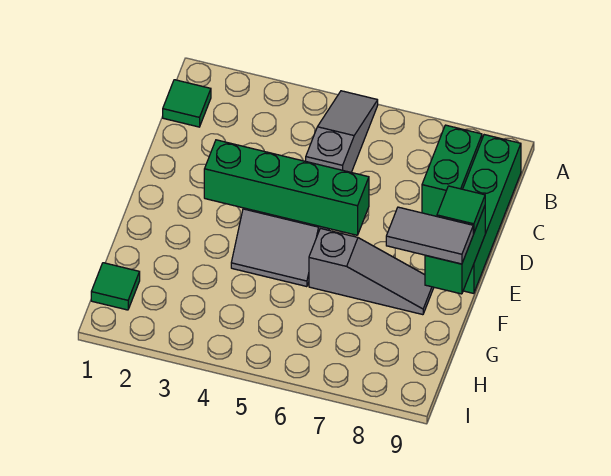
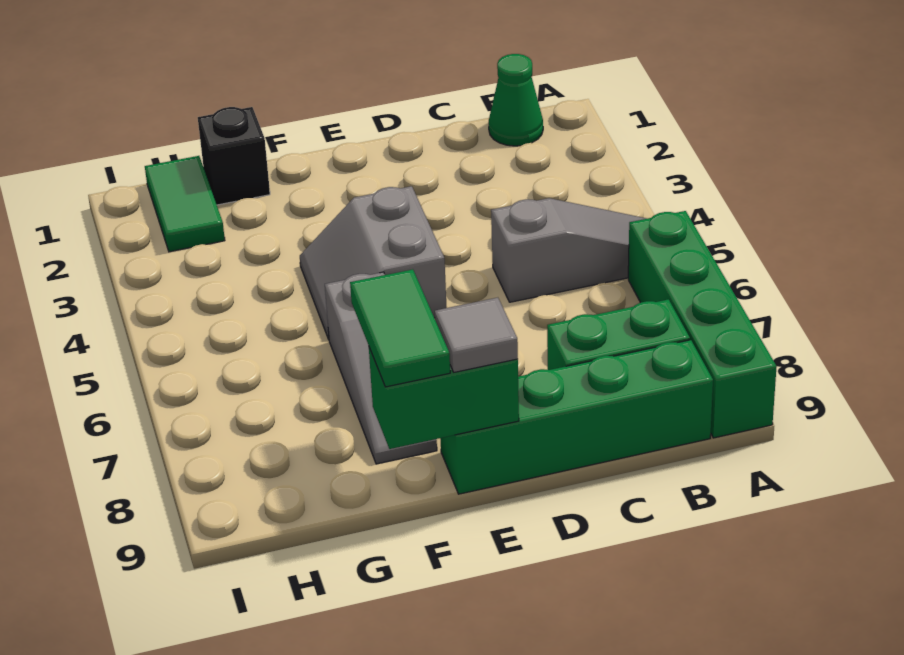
green tile B1 level 1 -> green cone B1 level 1
green brick E3:E6 level 2 -> green brick A6:A9 level 1
green tile E9 level 3 -> grey tile E9 level 3
grey tile F8:F9 level 3 -> green tile F8:F9 level 3
none -> black brick G1 level 1
green tile H1 level 1 -> green tile H1:H2 level 1

